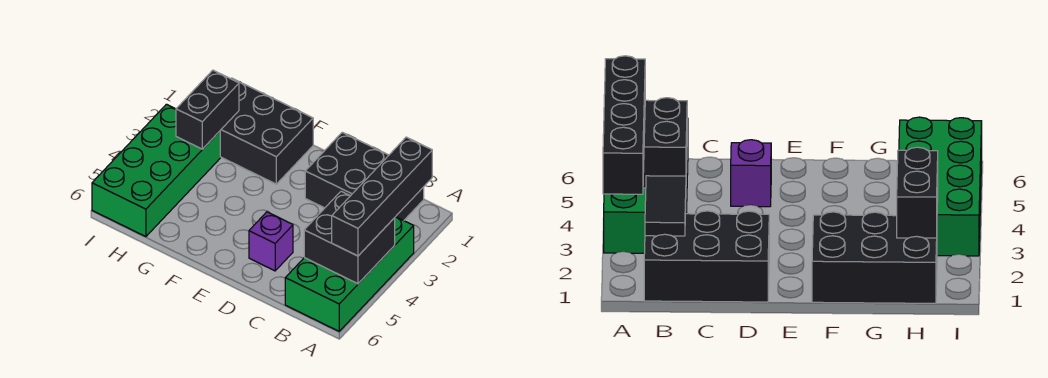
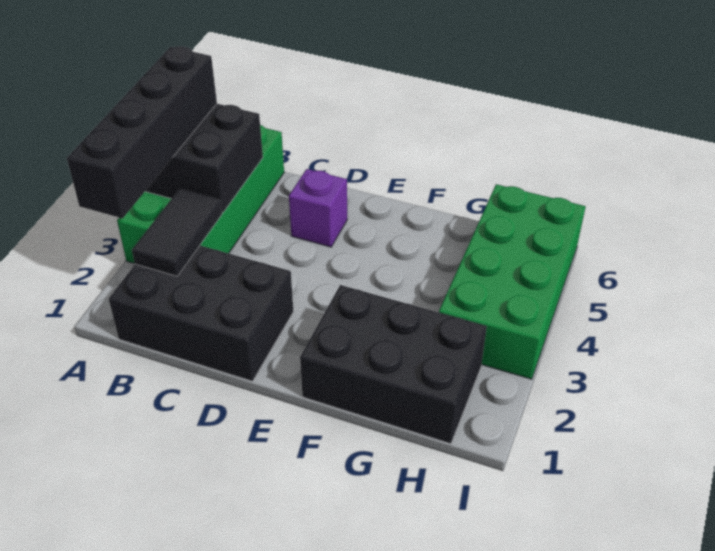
black brick H2:H3 level 2 -> none

